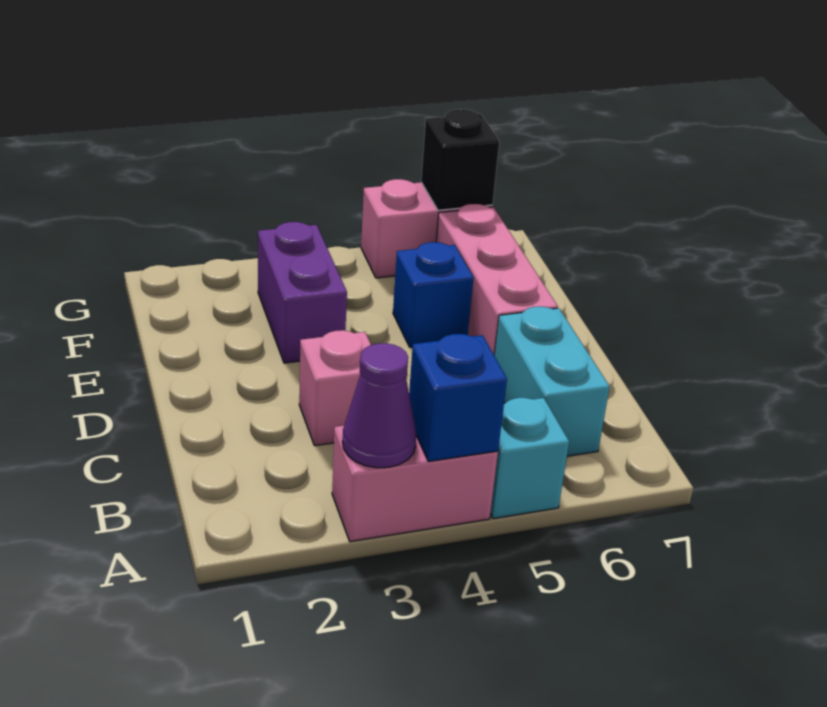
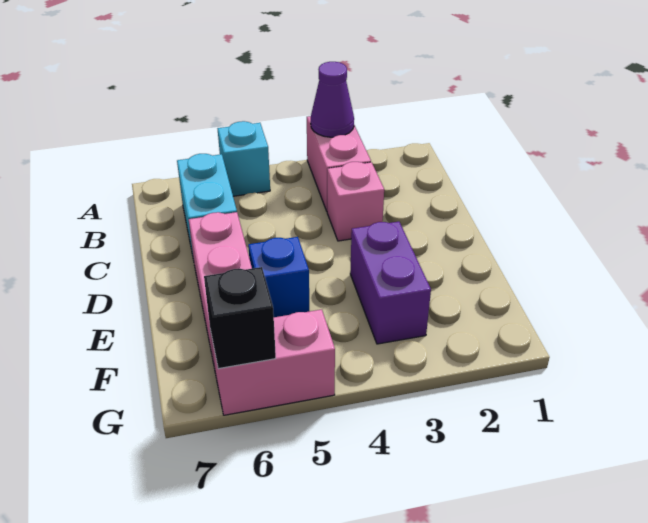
pink brick A3:A4 level 1 -> pink brick A3:B3 level 1
blue brick A4 level 2 -> none

